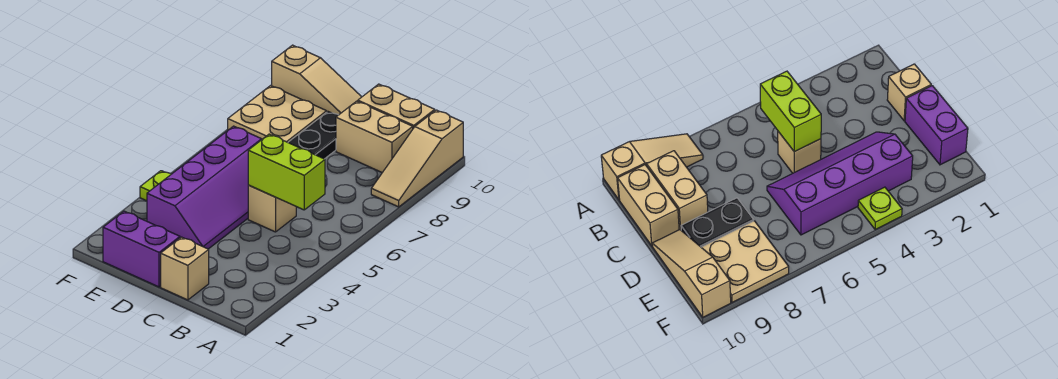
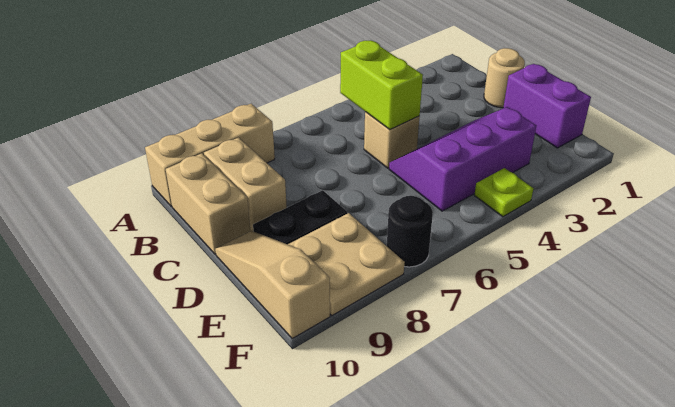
tan slope A8:A10 level 1 top 10 -> tan brick A8:A10 level 1
tan brick C1 level 1 -> tan round brick C1 level 1
purple slope D3:E6 level 1 top E -> purple slope D3:E5 level 1 top E
none -> black round brick F7 level 1

